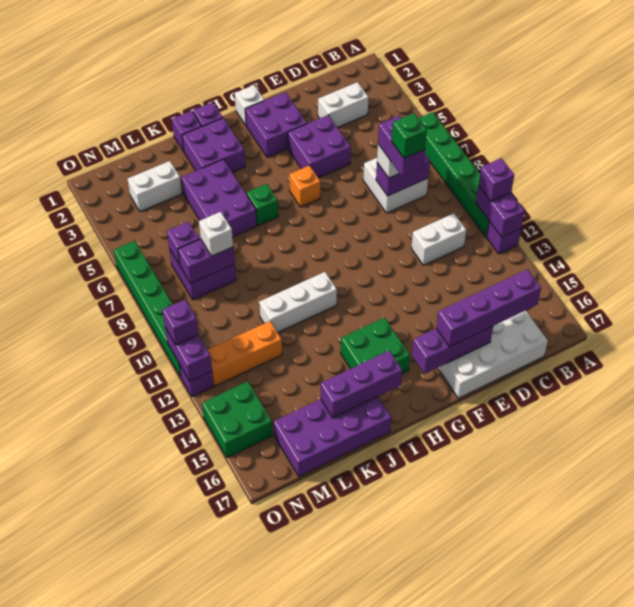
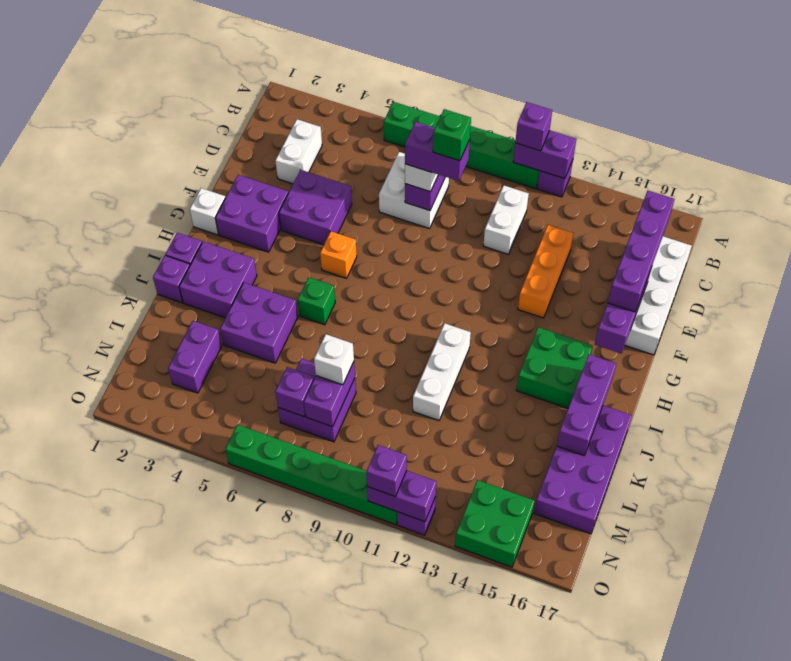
purple brick J4:K6 level 1 -> purple brick J4:K5 level 1
white brick L3:M3 level 1 -> purple brick L3:M3 level 1
orange brick L12:N12 level 1 -> orange brick D13:F13 level 1

